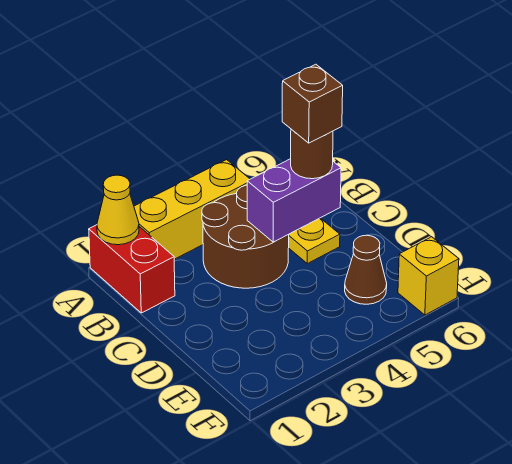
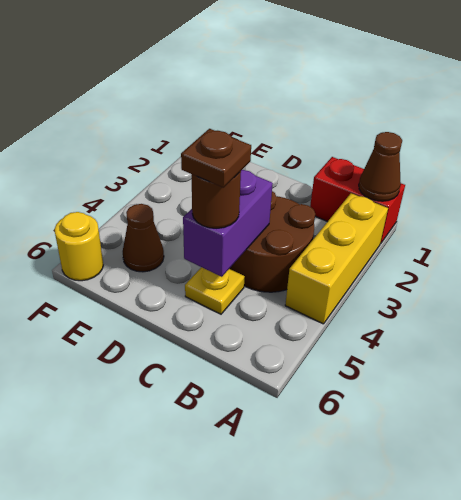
yellow cone A1 level 2 -> brown cone A1 level 2
brown brick C5 level 4 -> brown plate C5 level 4
yellow brick F6 level 1 -> yellow round brick F6 level 1

